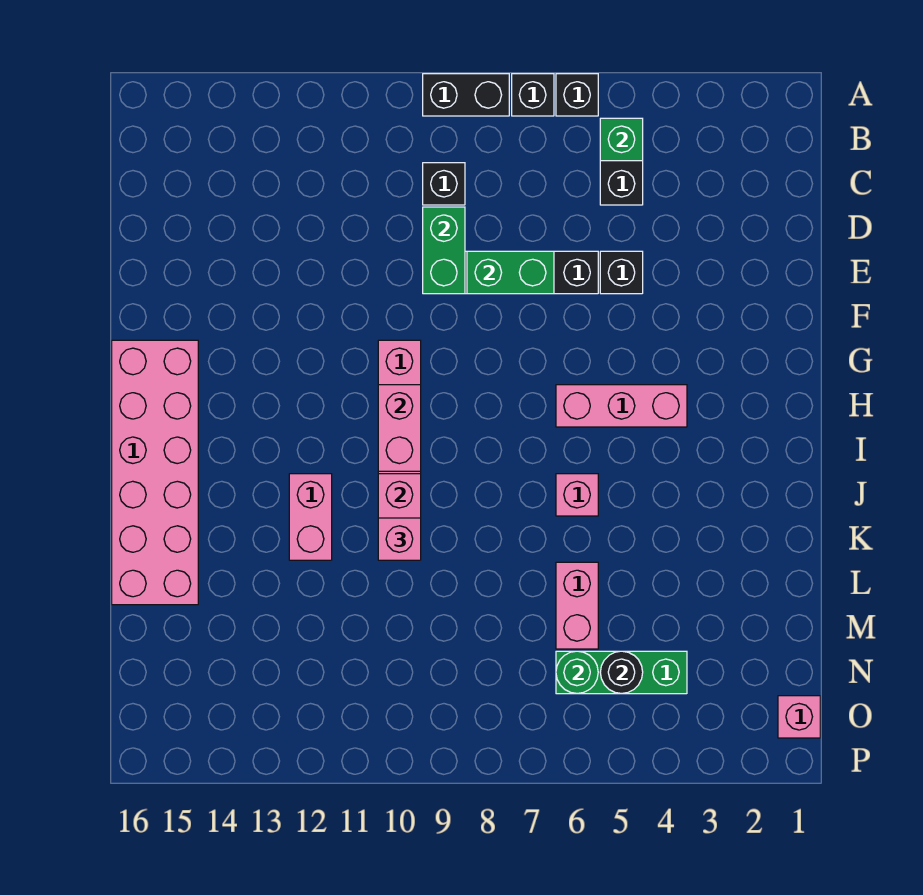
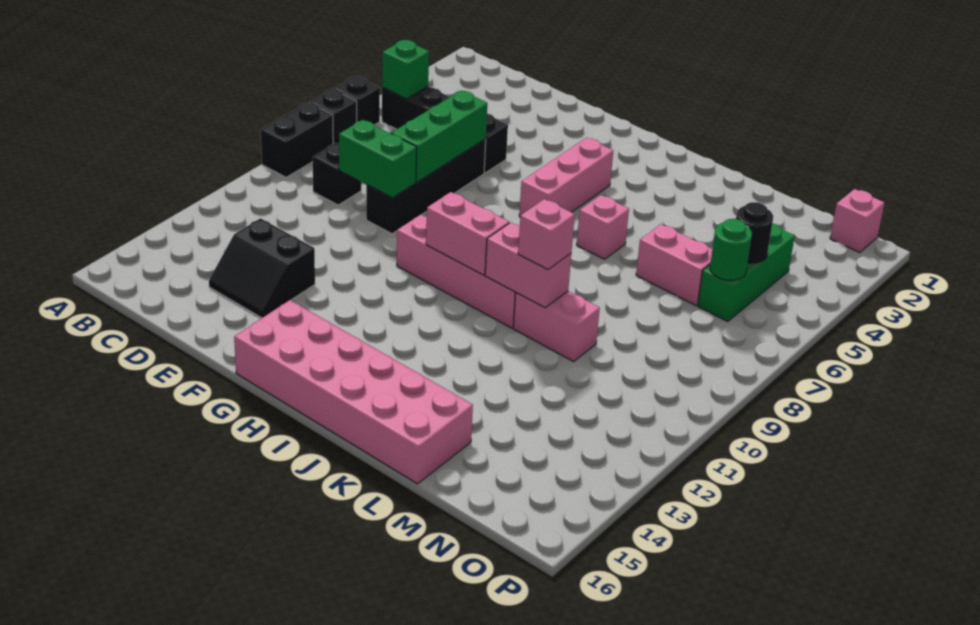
none -> black slope D13:E14 level 1 top 13
green brick E7:E8 level 2 -> green brick E6:E8 level 2
pink brick J12:K12 level 1 -> pink brick K10:L10 level 1

